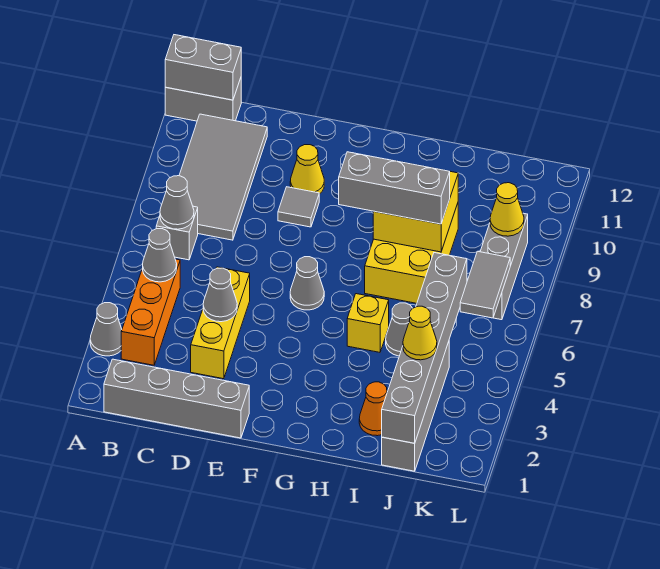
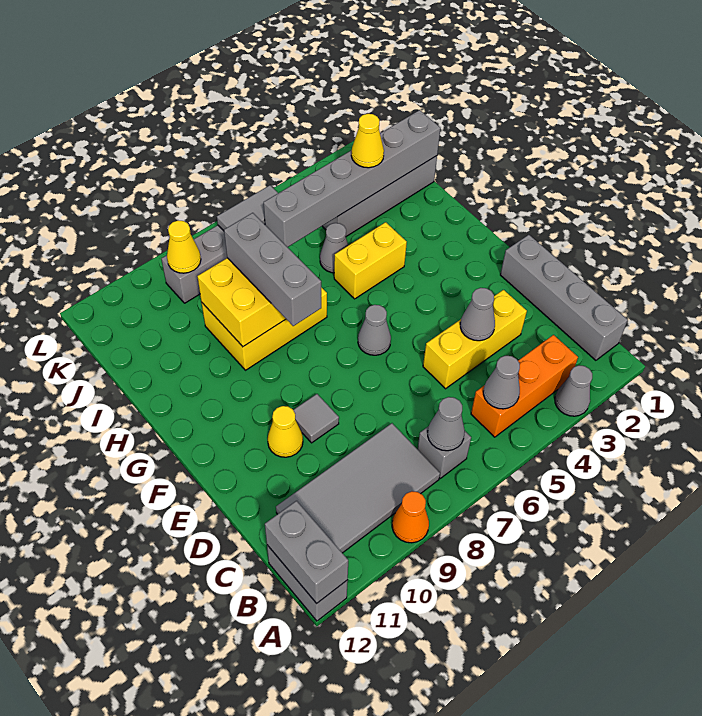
yellow brick H5 level 1 -> yellow brick H4:H5 level 1
orange cone I2 level 1 -> orange cone A9 level 1

